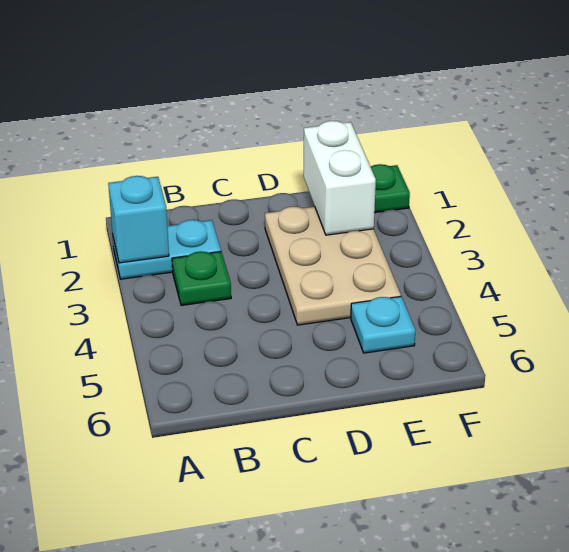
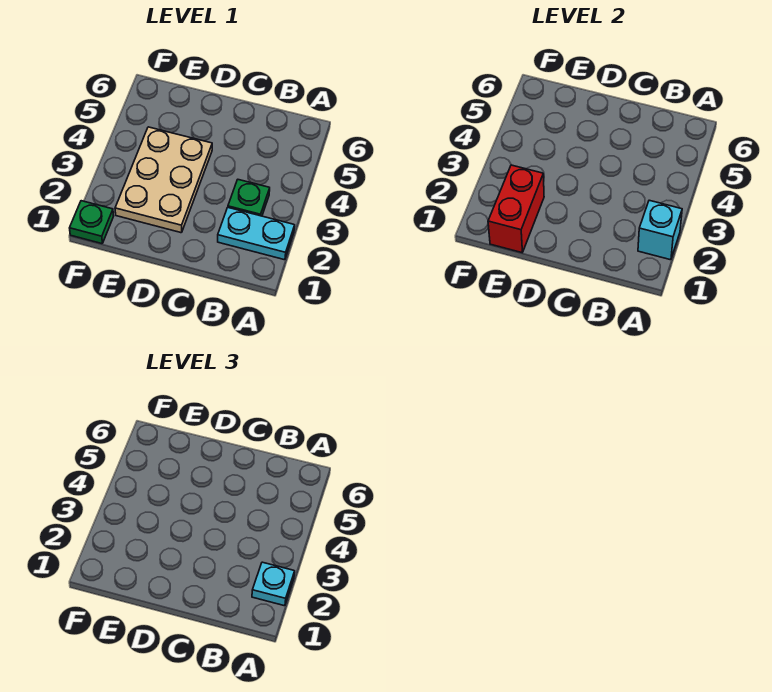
white brick E1:E2 level 2 -> red brick E1:E2 level 2
cyan plate E5 level 1 -> cyan plate A2 level 3

